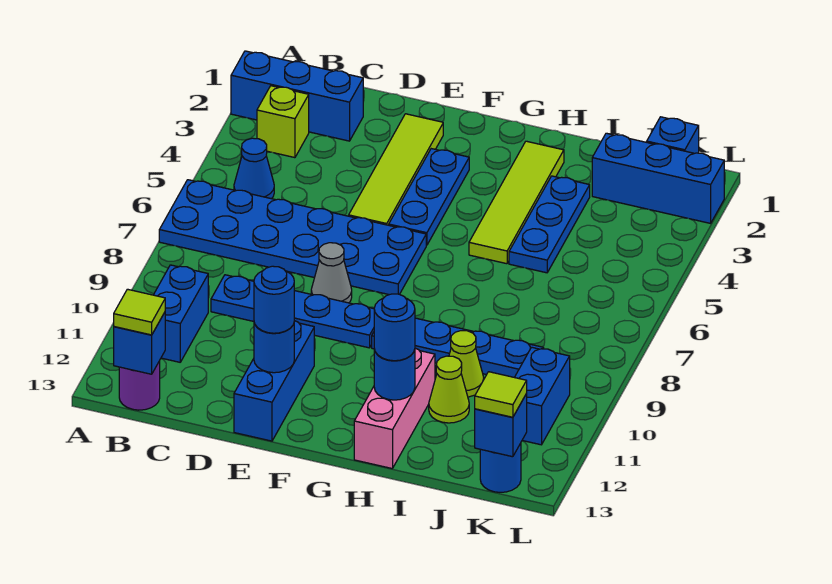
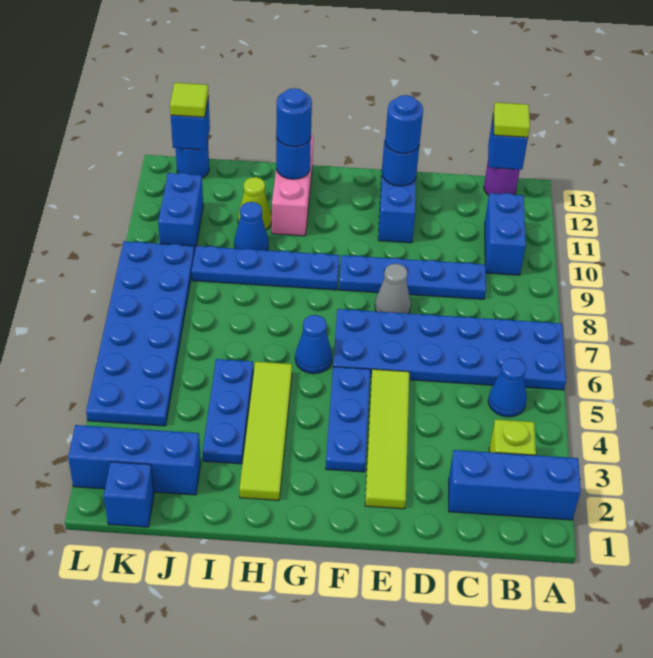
none -> blue cone G6 level 1
lime cone I10 level 1 -> blue cone I10 level 1
none -> blue plate K4:L9 level 1

